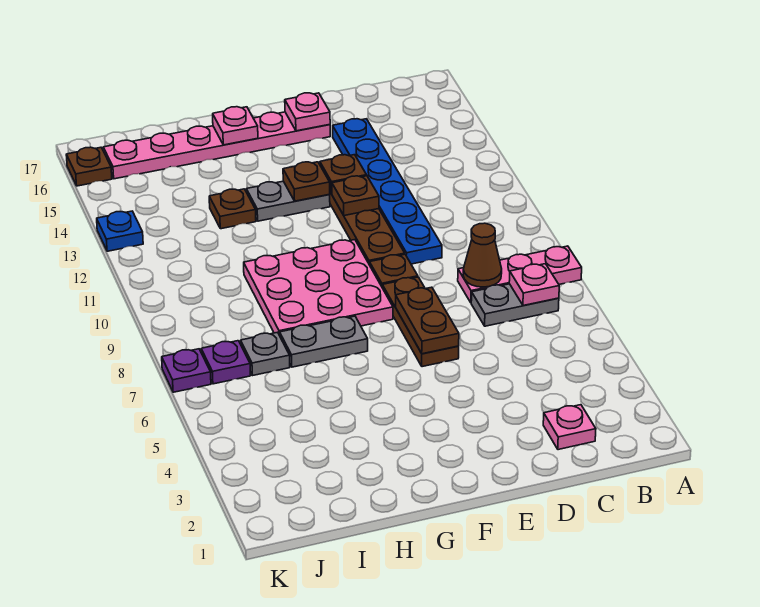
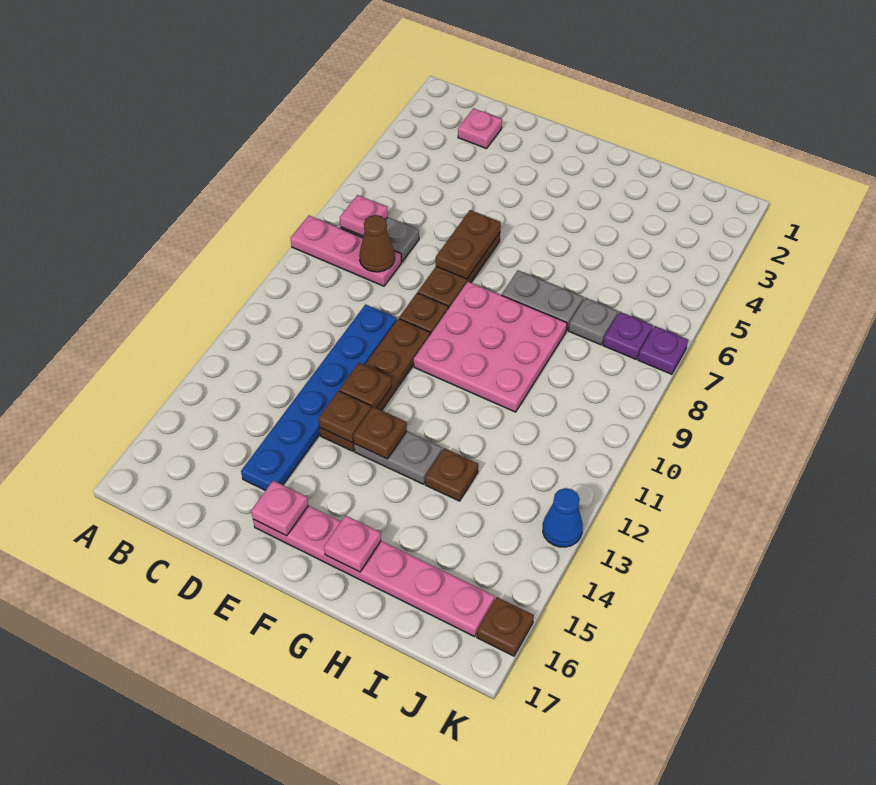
blue plate K13 level 1 -> blue cone K13 level 1

